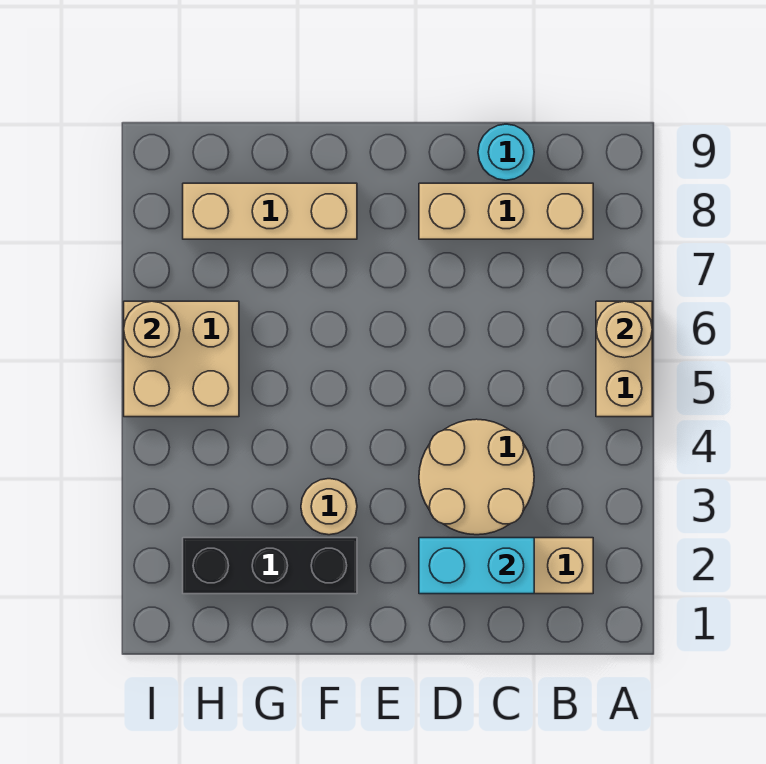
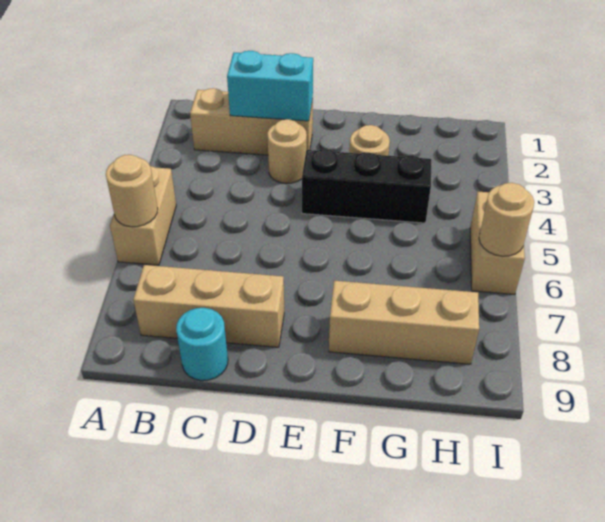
tan round brick C3:D4 level 1 -> tan round brick D3 level 1
black brick F2:H2 level 1 -> black brick E4:G4 level 1
tan brick H5:I6 level 1 -> tan brick I5:I6 level 1

